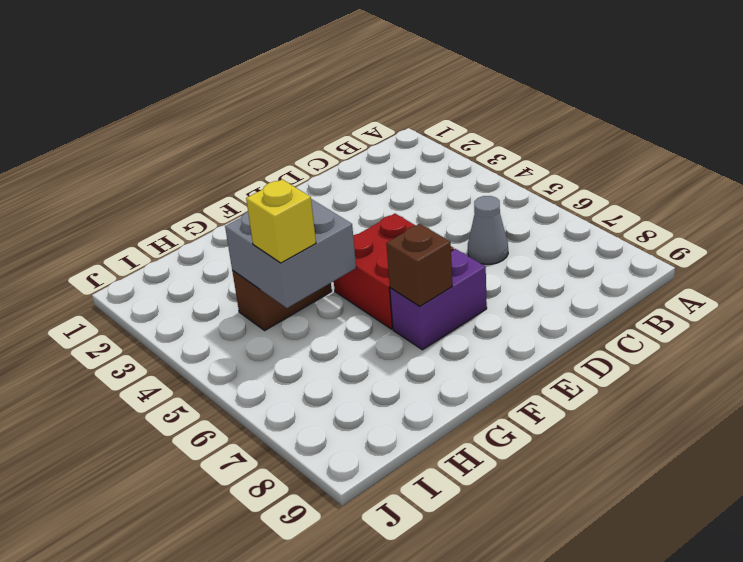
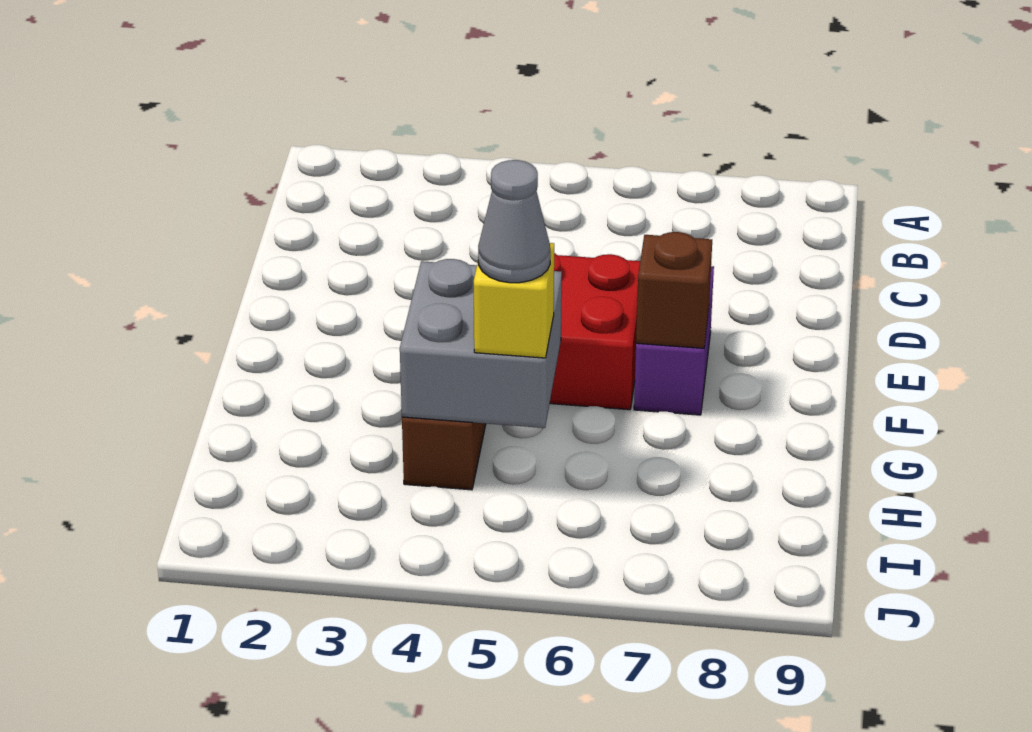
grey cone C6 level 1 -> grey cone H5 level 4

